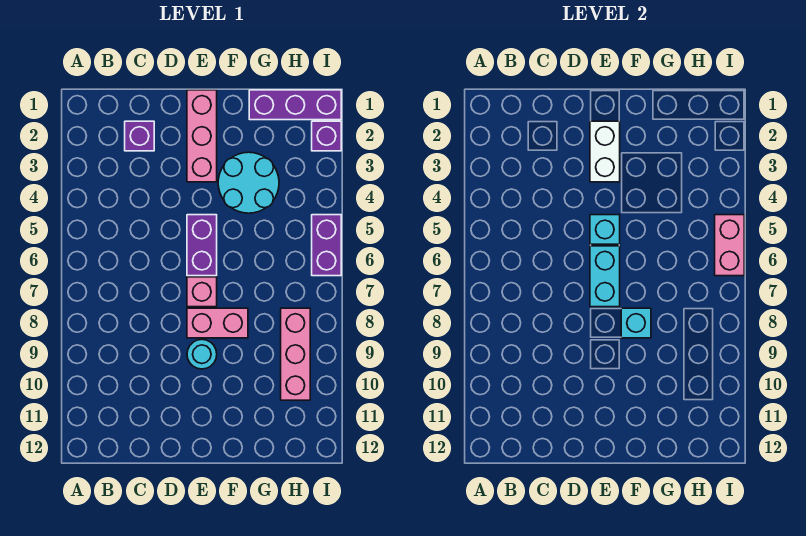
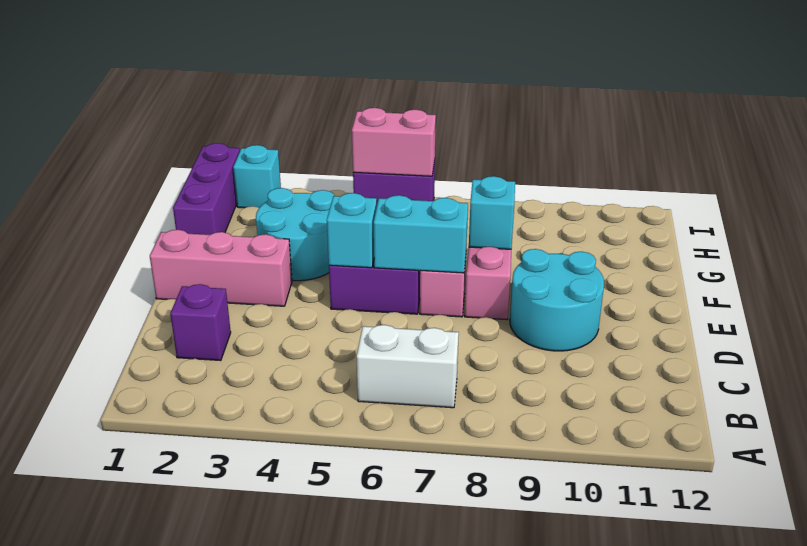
white brick E2:E3 level 2 -> white brick B6:B7 level 1
cyan round brick E9 level 1 -> cyan round brick D9:E10 level 1
pink brick H8:H10 level 1 -> none
purple brick I2 level 1 -> cyan brick I2 level 1

